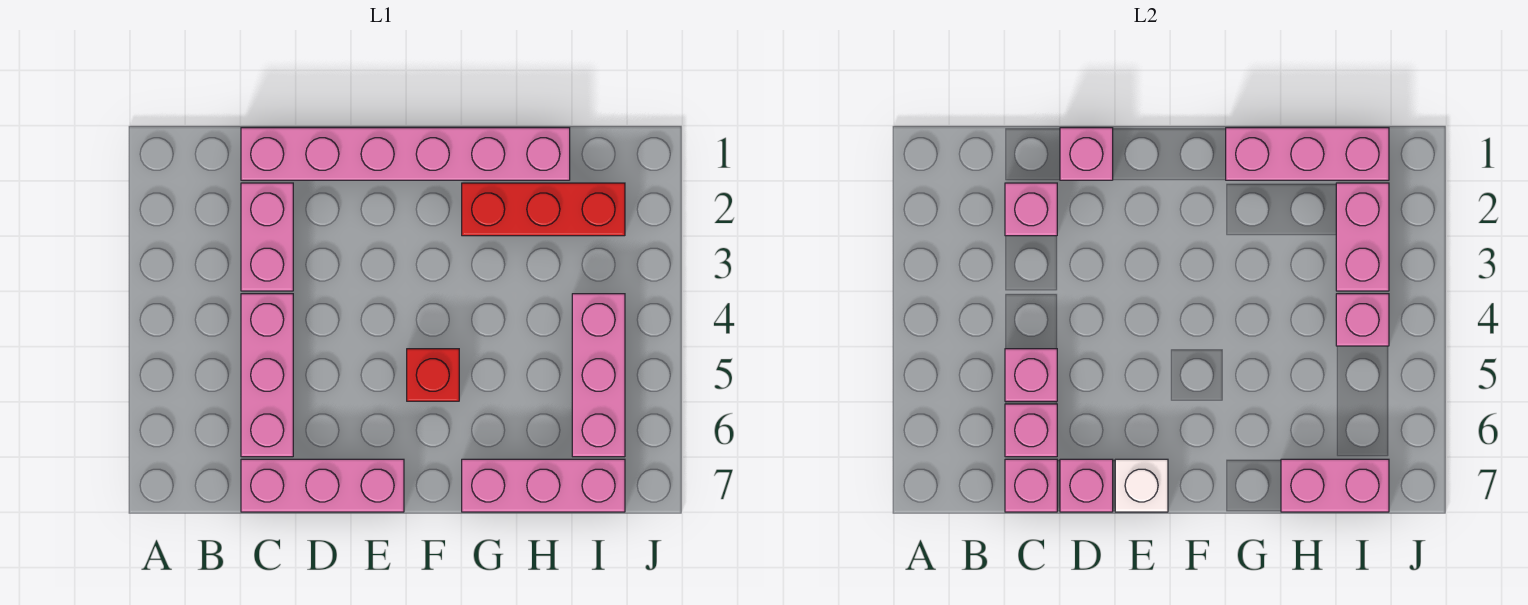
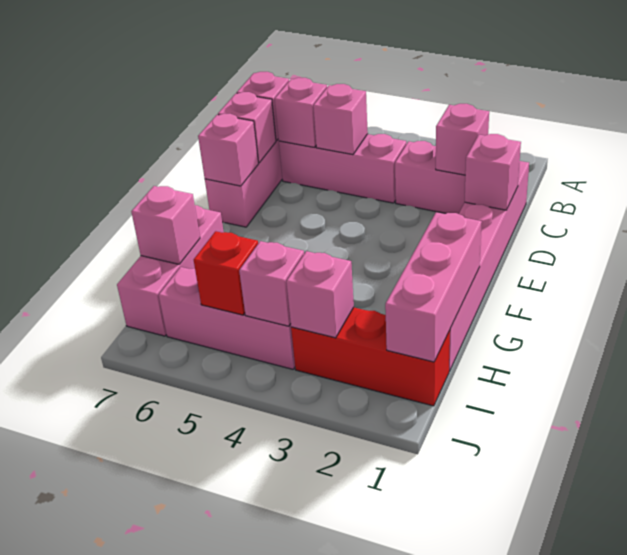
white brick E7 level 2 -> pink brick E7 level 2
red brick F5 level 1 -> red brick I5 level 2
red brick G2:I2 level 1 -> red brick I1:I3 level 1
pink brick H7:I7 level 2 -> pink brick H7 level 2
pink brick I2:I3 level 2 -> pink brick I3 level 2

